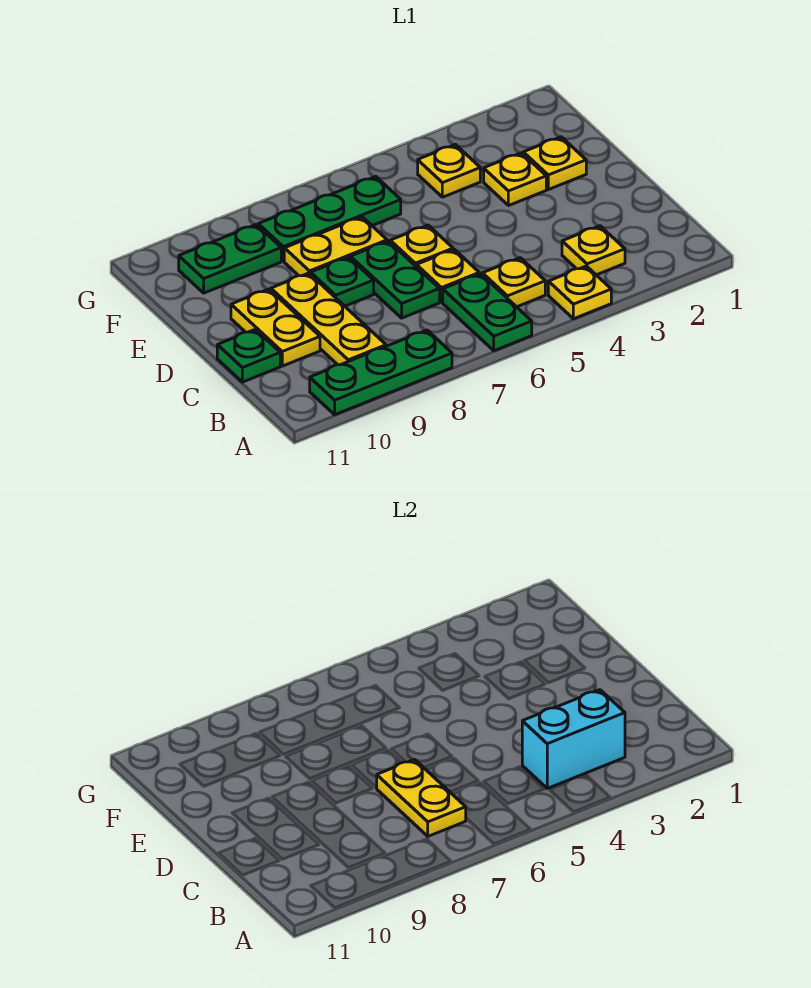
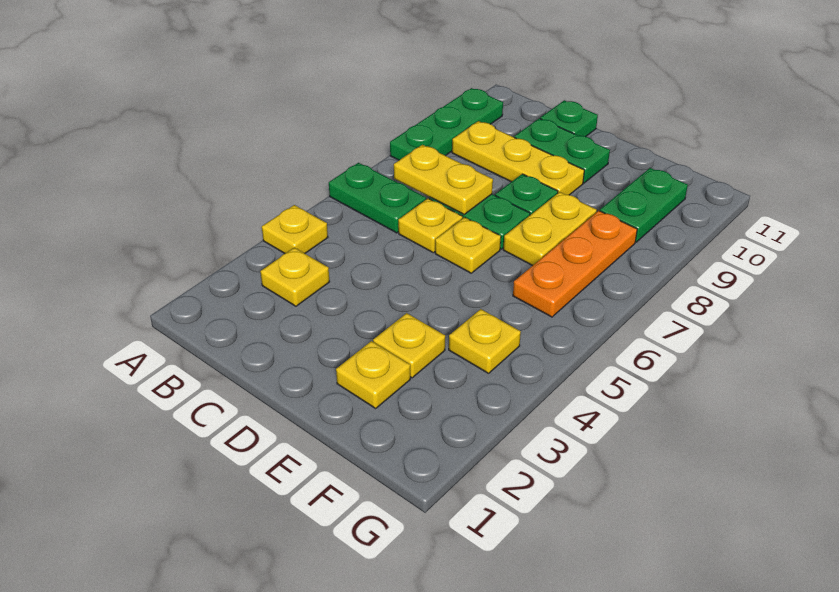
cyan brick B3:B4 level 2 -> none
yellow plate B5 level 1 -> none
yellow plate C10:D10 level 1 -> green plate C10:D10 level 1
green plate F6:F8 level 1 -> orange plate F6:F8 level 1

